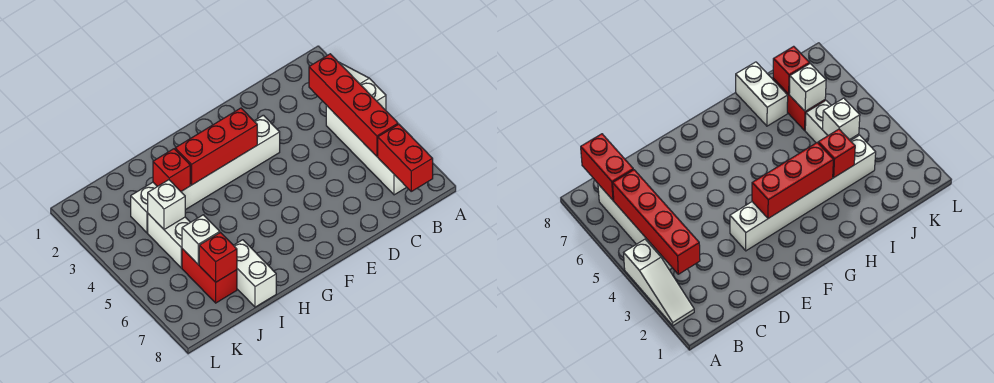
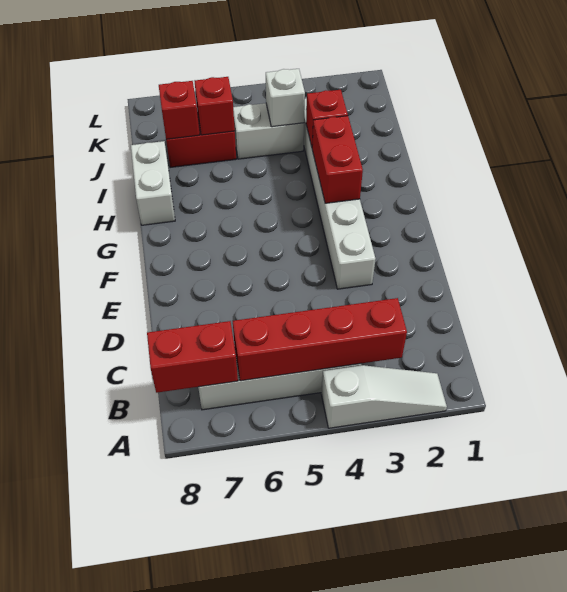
red brick F3:H3 level 2 -> red brick G3:H3 level 2
white brick I7:I8 level 1 -> white brick H8:I8 level 1
white brick J6 level 2 -> red brick J6 level 2

